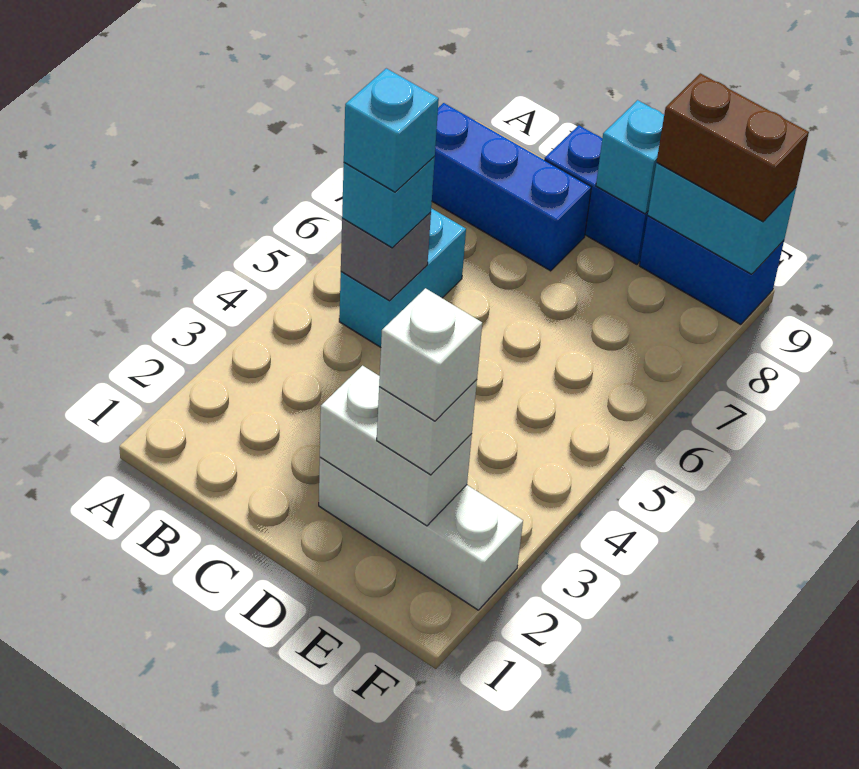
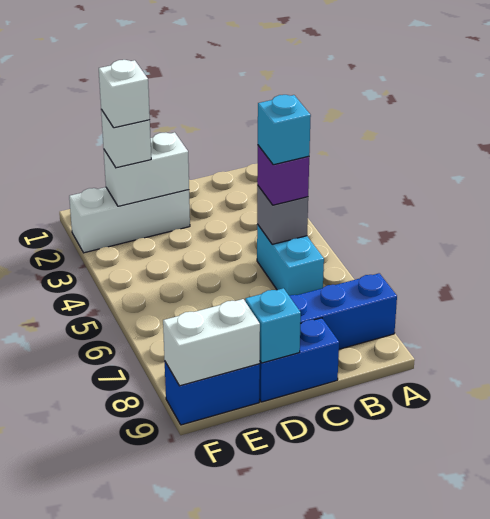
cyan brick B5 level 3 -> purple brick B5 level 3
cyan brick E9:F9 level 2 -> white brick E9:F9 level 2
brown brick E9:F9 level 3 -> none

